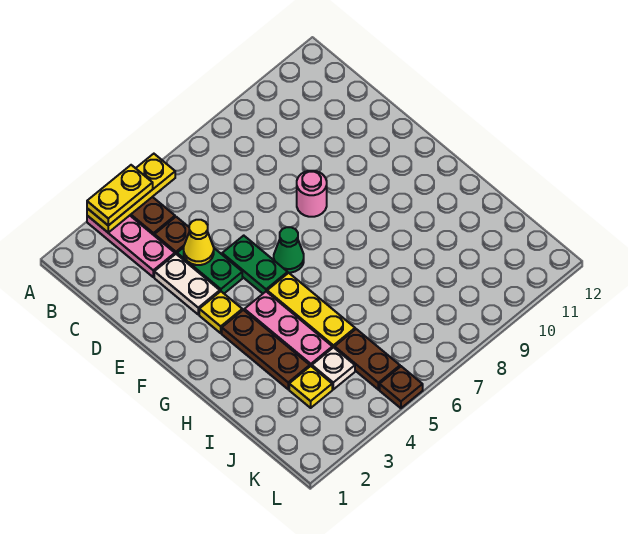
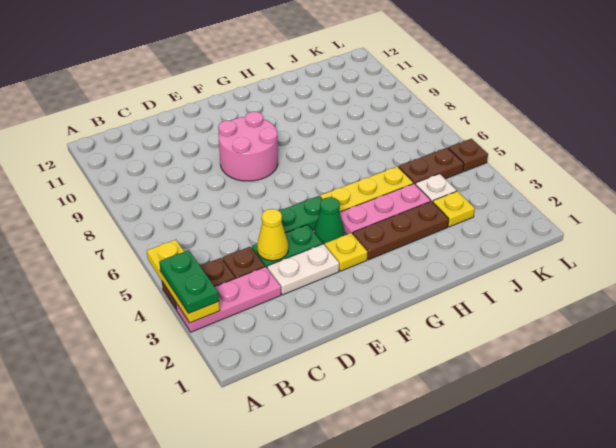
yellow plate A3:A4 level 3 -> green plate A3:A4 level 3
pink round brick E8 level 1 -> pink round brick E8:F9 level 1
green cone F6 level 1 -> green cone F4 level 1

